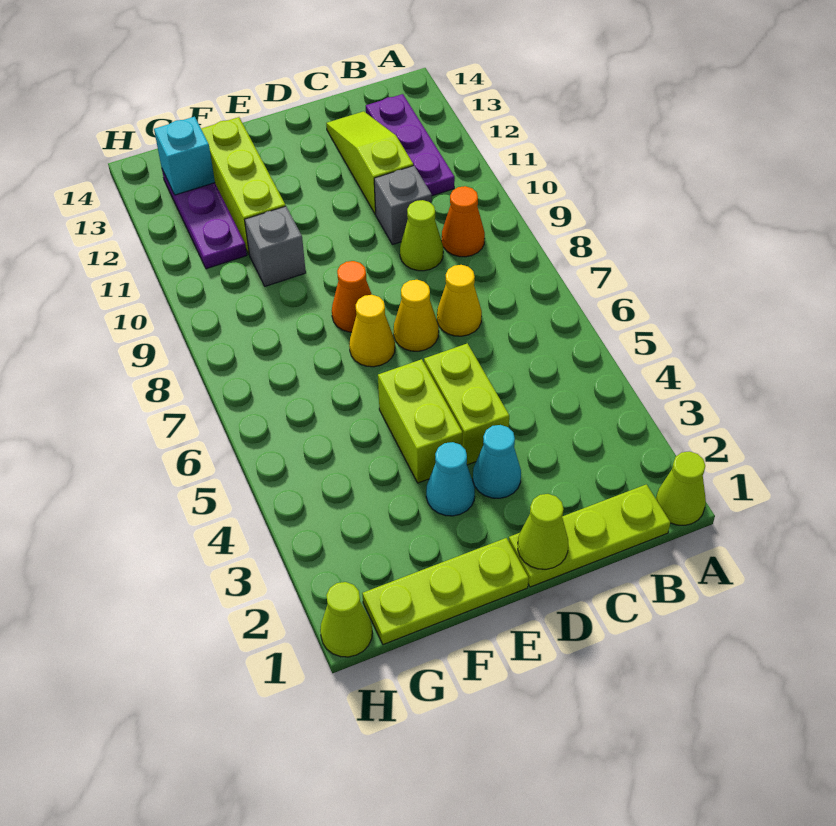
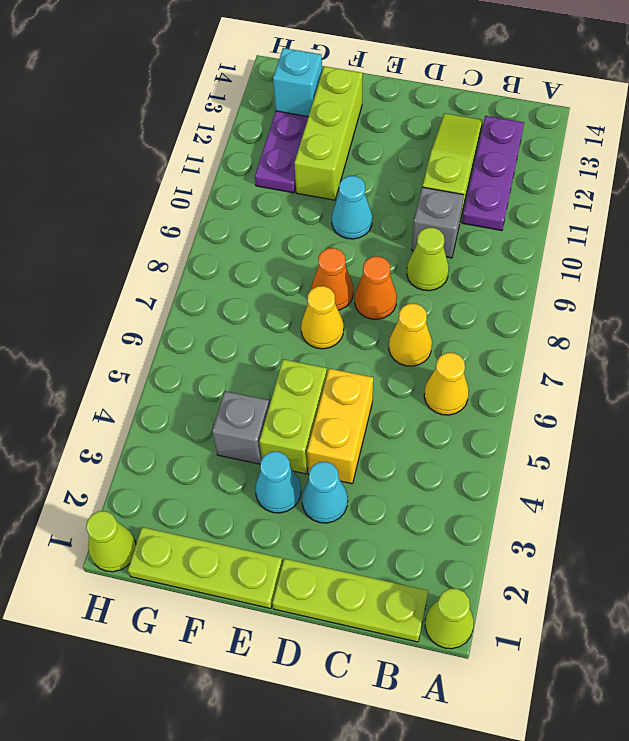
orange cone B9 level 1 -> orange cone D8 level 1
lime cone D1 level 2 -> none
lime brick D4:D5 level 1 -> yellow brick D4:D5 level 1
yellow cone D7 level 1 -> yellow cone B6 level 1
none -> cyan cone E10 level 1
grey brick F10 level 1 -> grey brick F4 level 1

